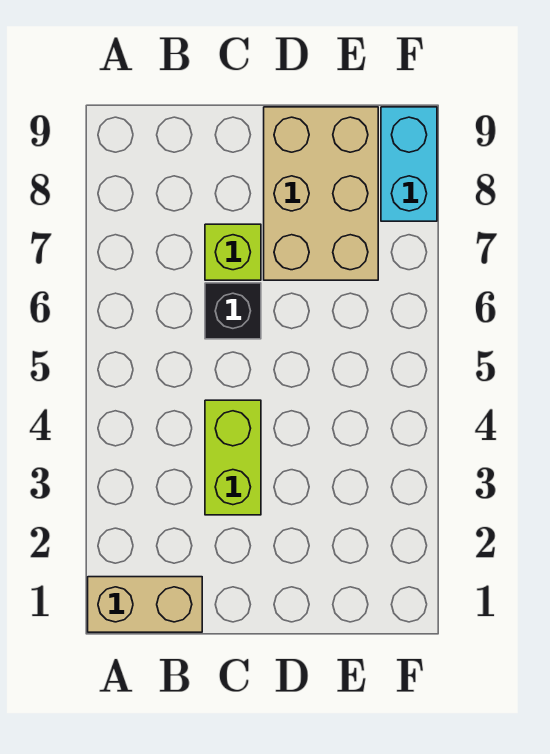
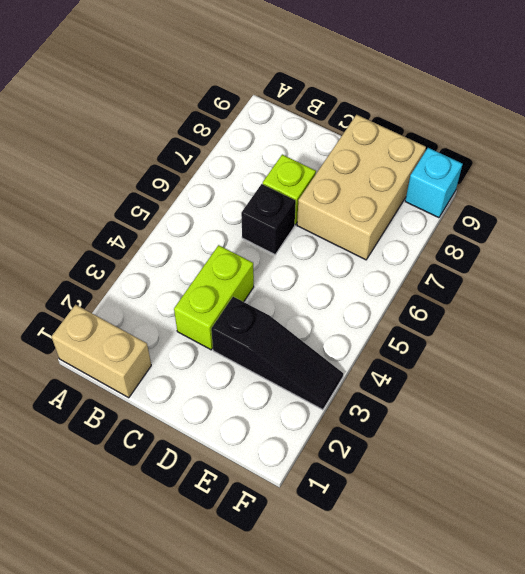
none -> black slope D3:F3 level 1 top D
cyan brick F8:F9 level 1 -> cyan brick F9 level 1

